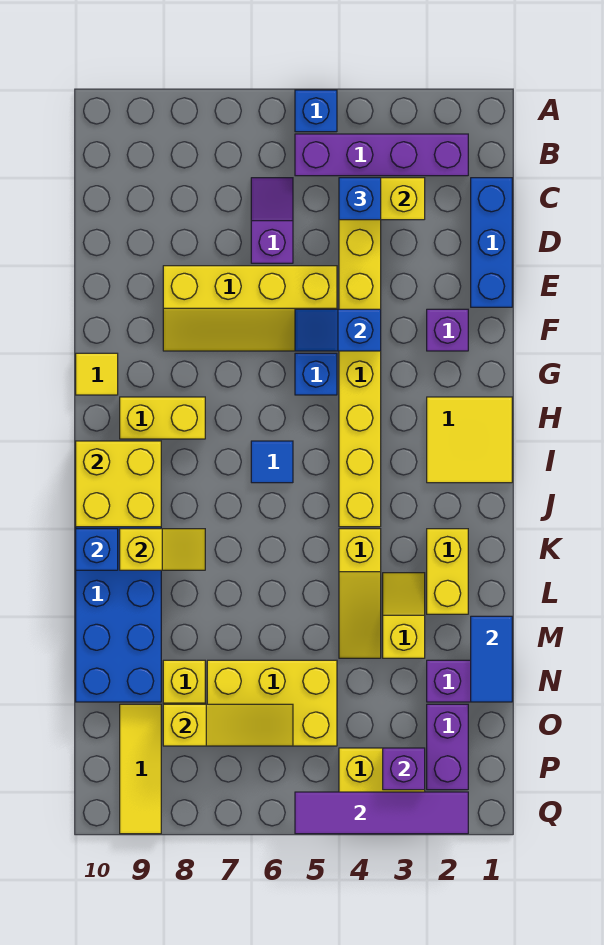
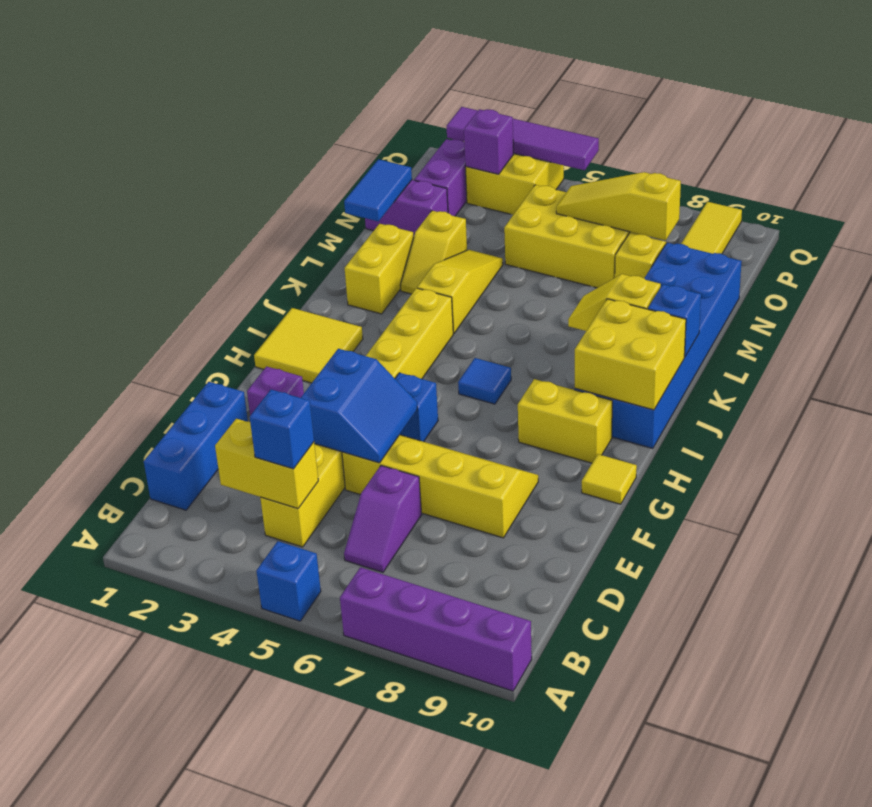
purple brick B2:B5 level 1 -> purple brick A7:A10 level 1
blue slope F4:F5 level 2 top 4 -> blue slope E4:F5 level 2 top 4

